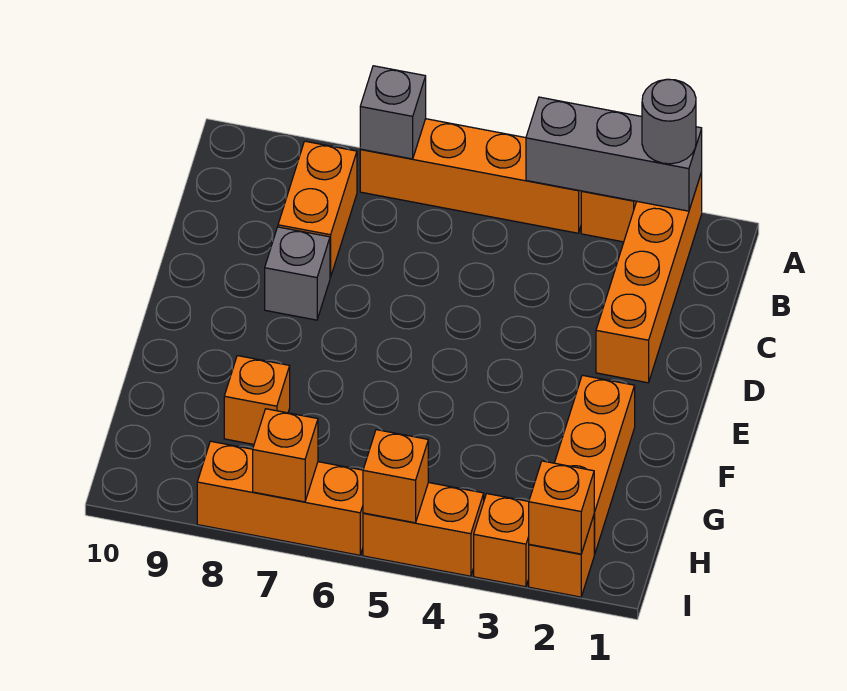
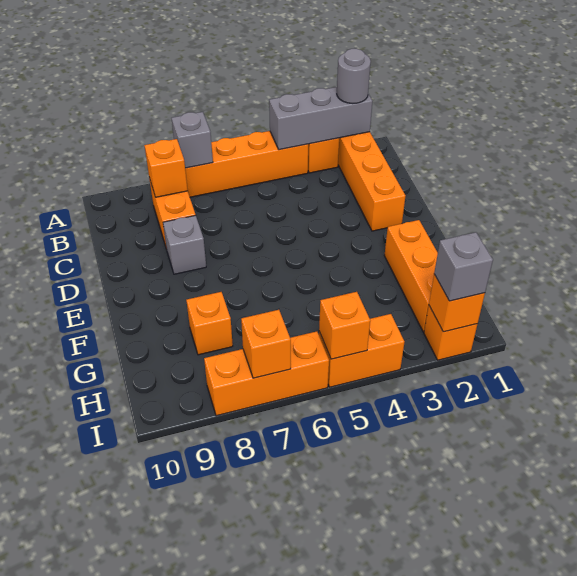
none -> grey brick I2 level 3
orange brick I3 level 1 -> orange brick B8 level 2

